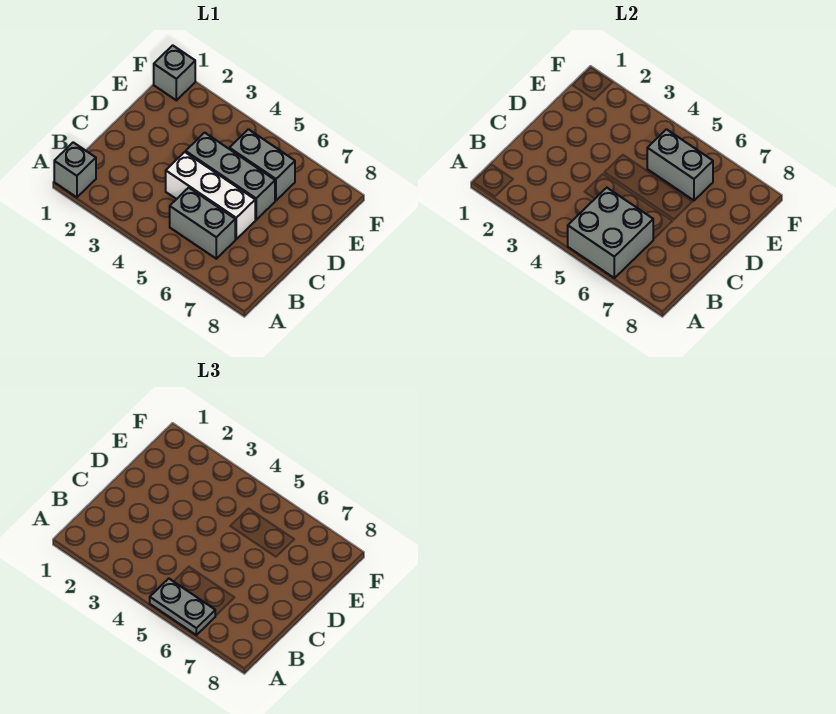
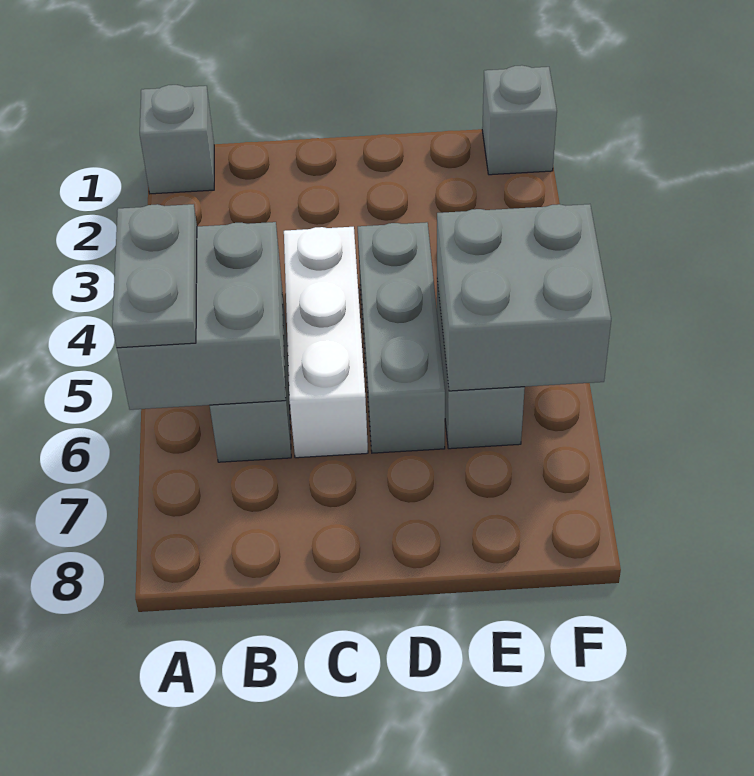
grey brick E5:E6 level 2 -> grey brick E5:F6 level 2

